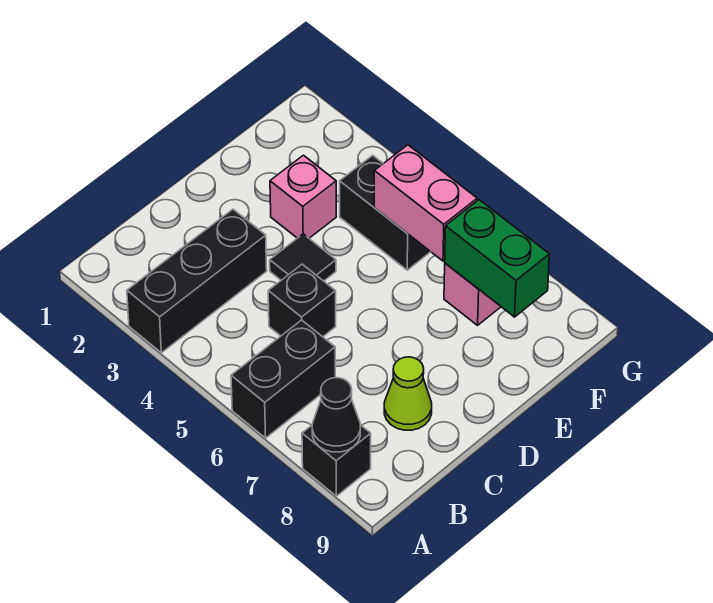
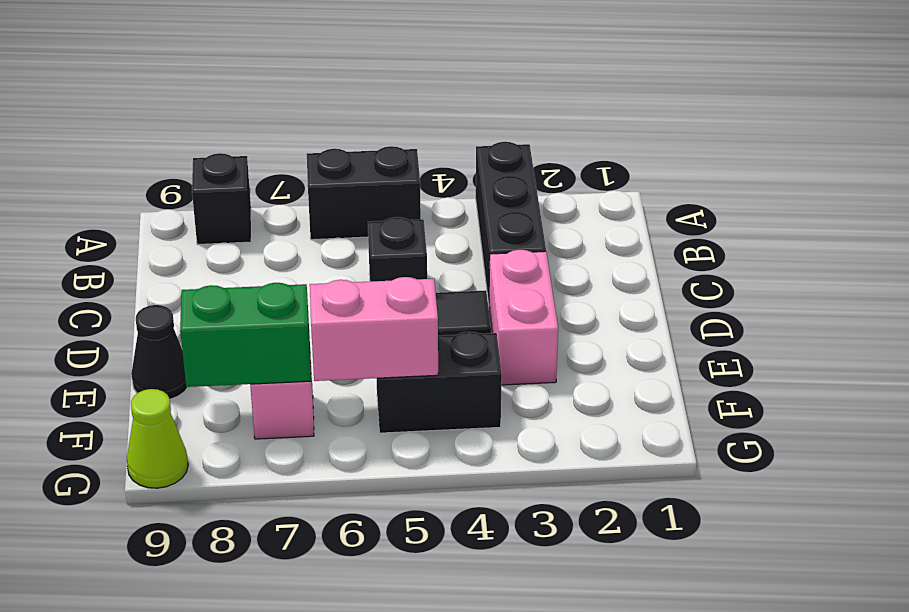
black brick A6:B6 level 1 -> black brick A5:A6 level 1
black cone A8 level 2 -> black cone E9 level 1
lime cone C8 level 1 -> lime cone G9 level 1
pink brick E3 level 1 -> pink brick D3:E3 level 1

